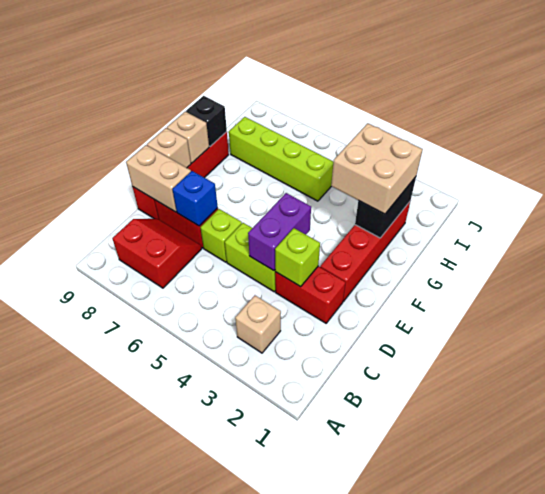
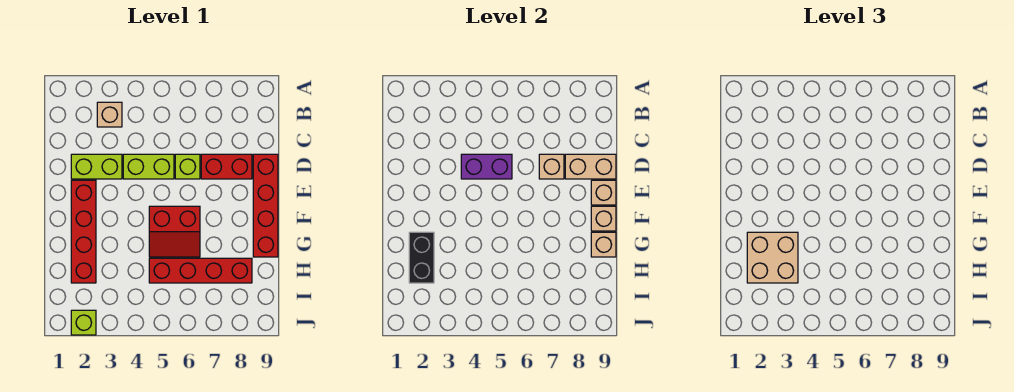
red slope B7:C8 level 1 top B -> red slope F5:G6 level 1 top F
red brick D2:D3 level 1 -> lime brick D2:D3 level 1
lime brick D3 level 2 -> lime brick J2 level 1
purple brick D4:E4 level 2 -> purple brick D4:D5 level 2
blue brick D7 level 2 -> tan brick D7 level 2
black brick G9 level 2 -> tan brick G9 level 2
lime brick H5:H8 level 1 -> red brick H5:H8 level 1

